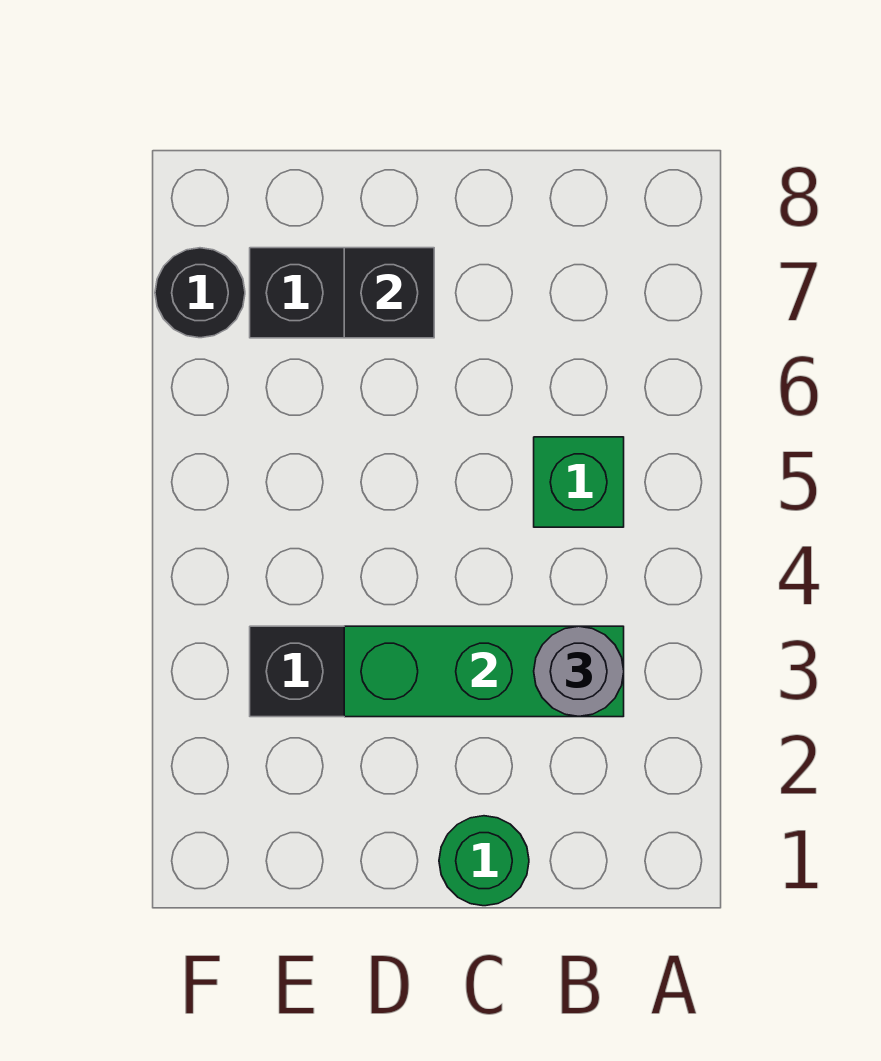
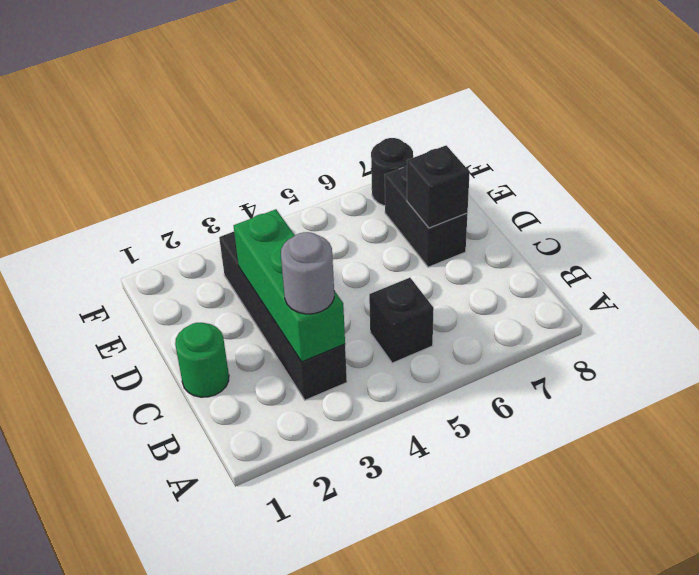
green brick B5 level 1 -> black brick B5 level 1

